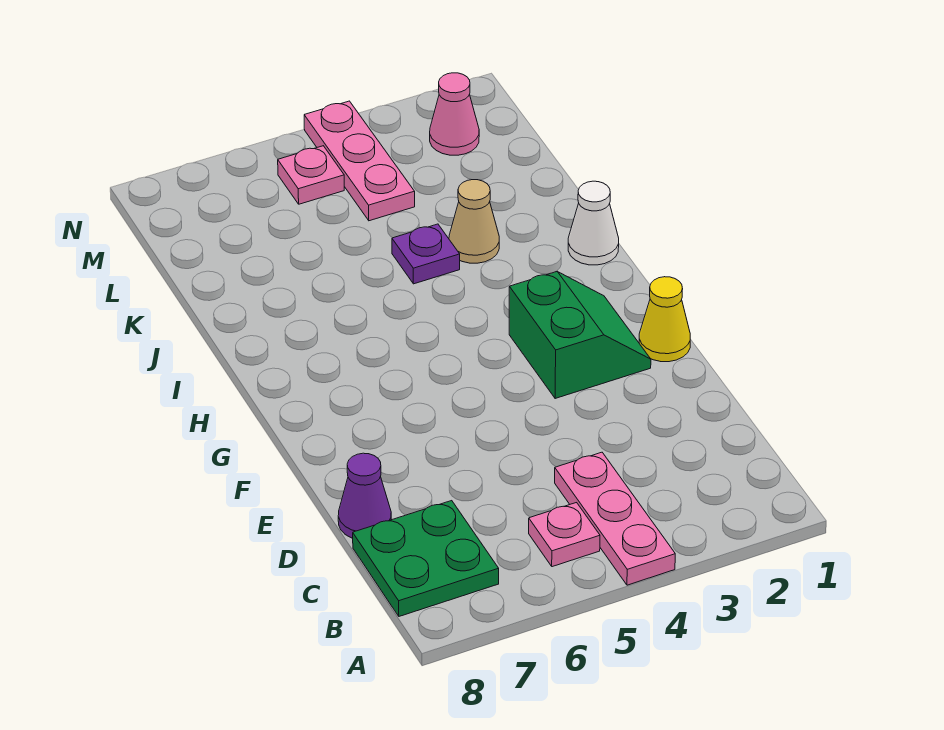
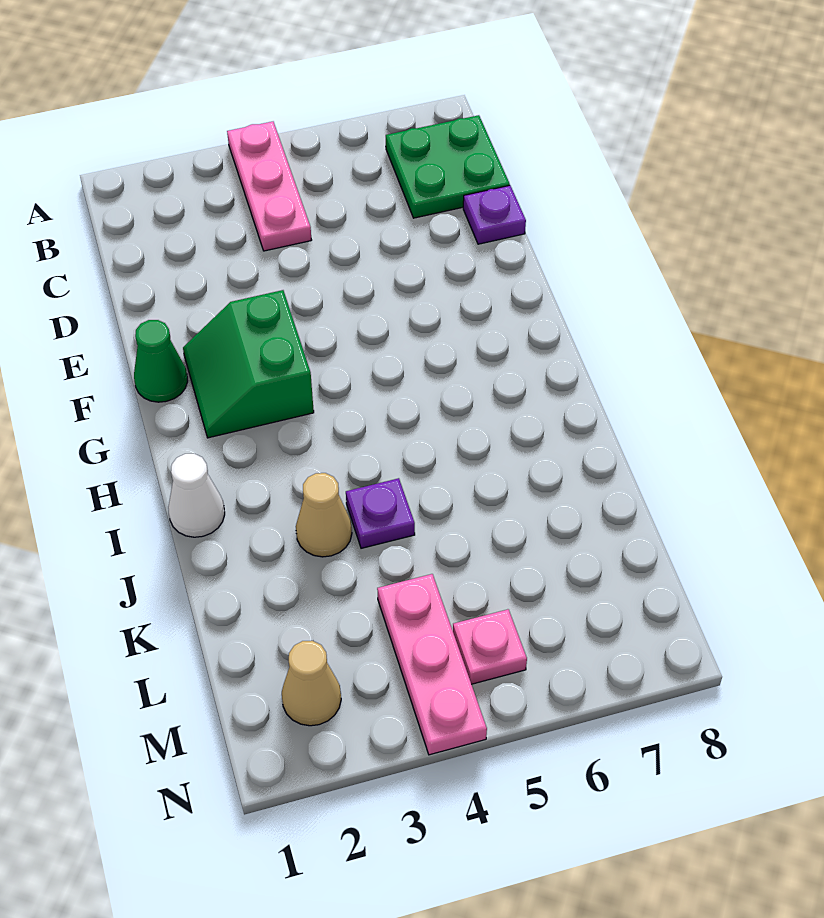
pink plate B5 level 1 -> none
purple cone D8 level 1 -> purple plate D8 level 1
yellow cone F1 level 1 -> green cone F1 level 1
pink cone M2 level 1 -> tan cone M2 level 1

